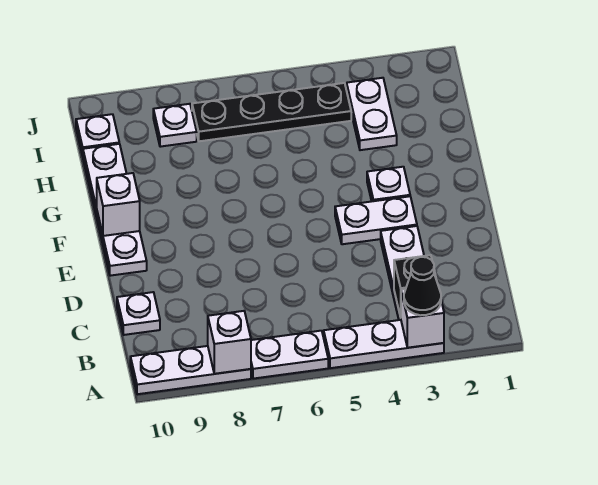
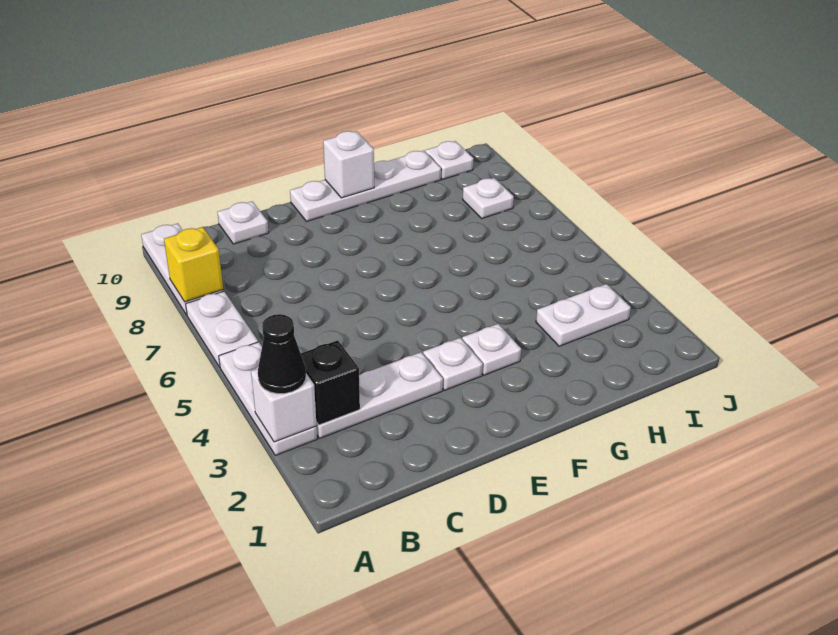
white brick A8 level 2 -> yellow brick A8 level 2
white plate E3:E4 level 1 -> white plate E3 level 1
black plate I4:I7 level 1 -> none

